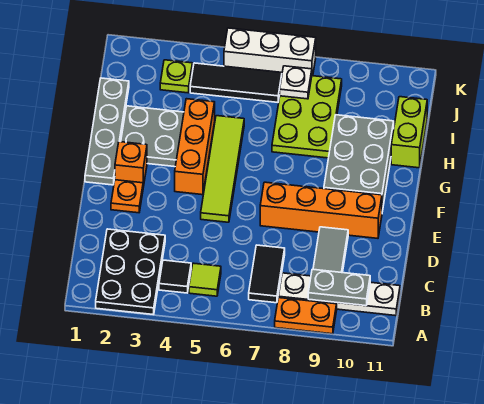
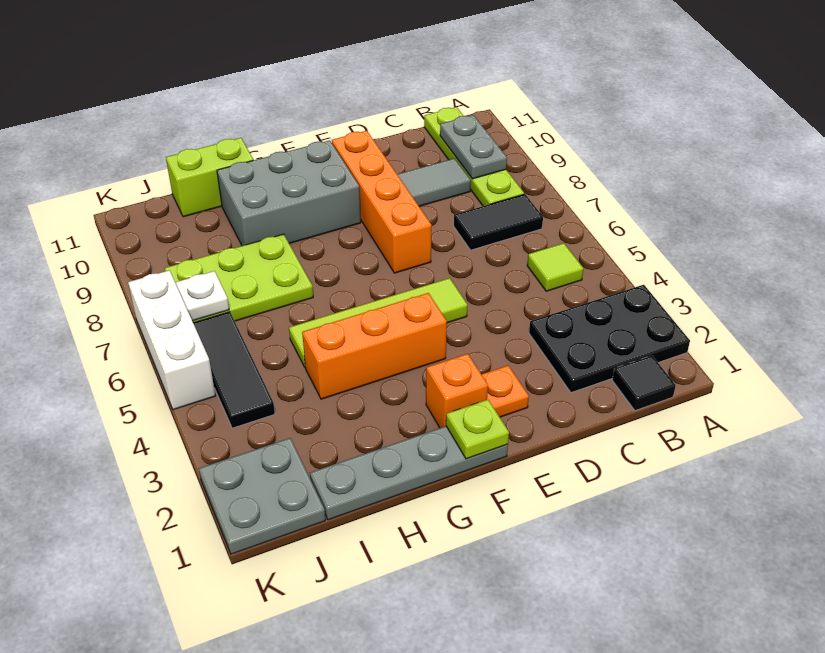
orange plate A8:A9 level 1 -> none
black tile B4 level 1 -> black tile B1 level 1
white plate B8:B11 level 1 -> lime plate B8:B11 level 1
grey plate G2:H3 level 1 -> grey plate J1:K2 level 1
lime plate J3 level 1 -> lime plate F1 level 2

